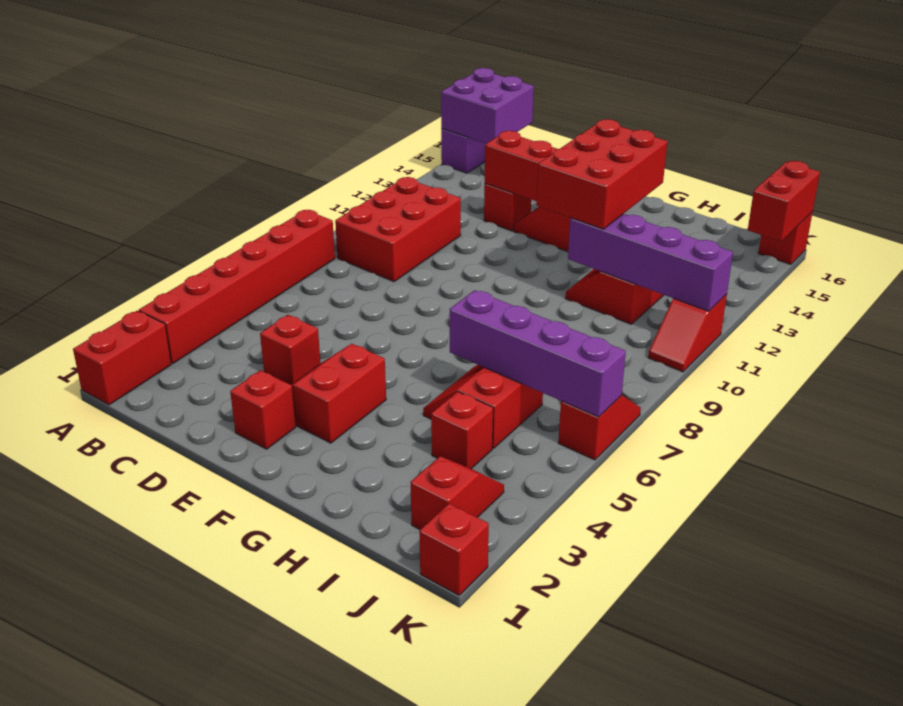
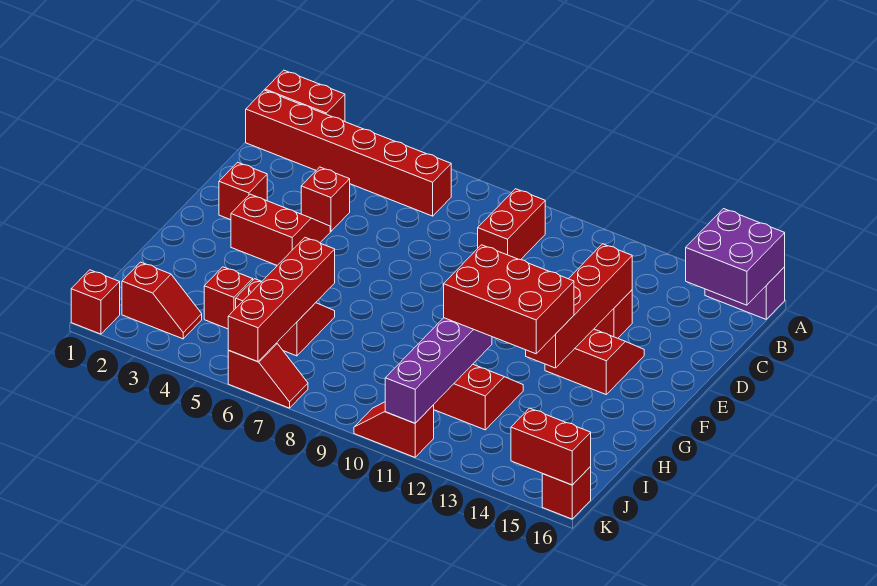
red brick A3:A8 level 1 -> red brick B1:B6 level 1
red brick B9:C11 level 1 -> red brick B9:C9 level 1
purple brick H6:K6 level 2 -> red brick H6:K6 level 2

